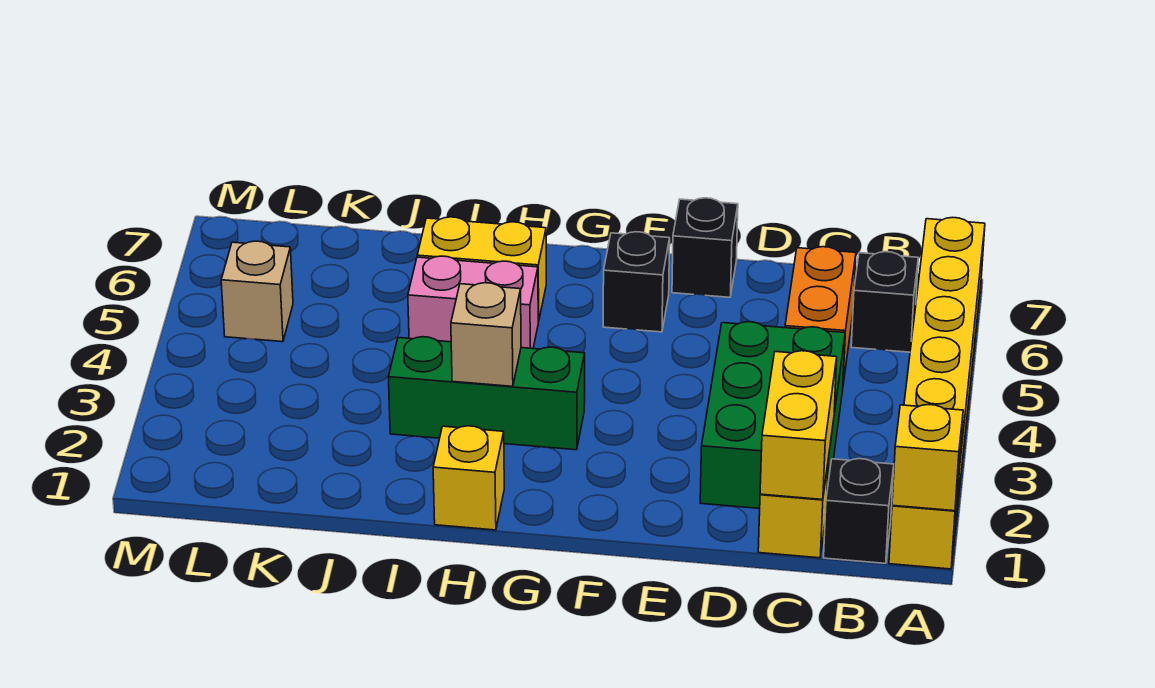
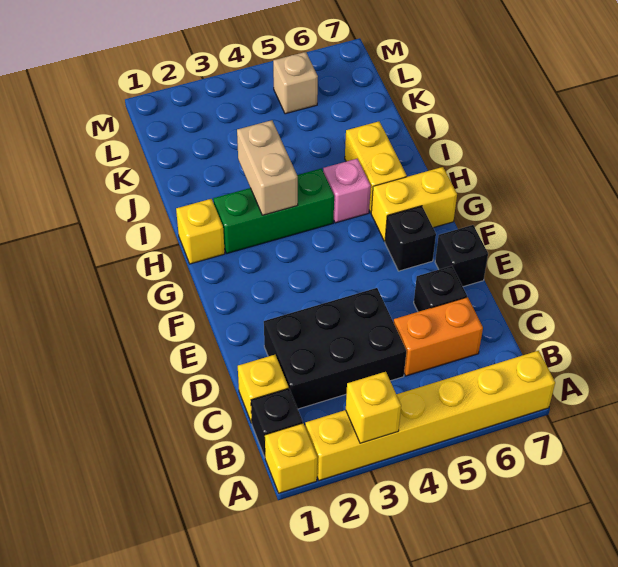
yellow brick A1 level 2 -> yellow brick A3 level 2
black brick B6 level 1 -> black brick D6 level 1
yellow brick C1:C2 level 2 -> yellow brick G6:G7 level 1
green brick C2:D4 level 1 -> black brick C2:D4 level 1
green brick G3:I3 level 1 -> green brick H2:H4 level 1
tan brick H3 level 2 -> tan brick H3:I3 level 2
pink brick H5:I5 level 1 -> pink brick H5 level 1

